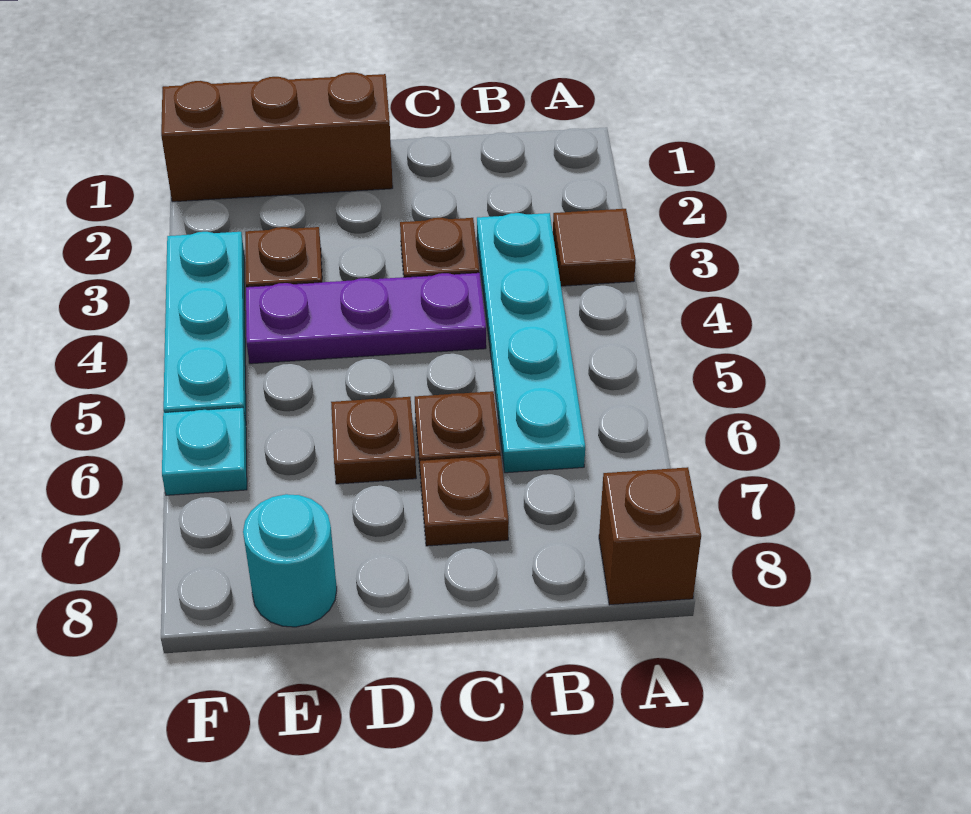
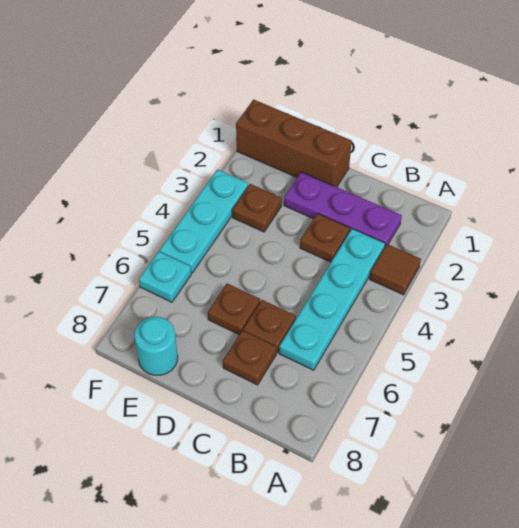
brown brick A8 level 1 -> none
purple plate C4:E4 level 1 -> purple plate B2:D2 level 1

